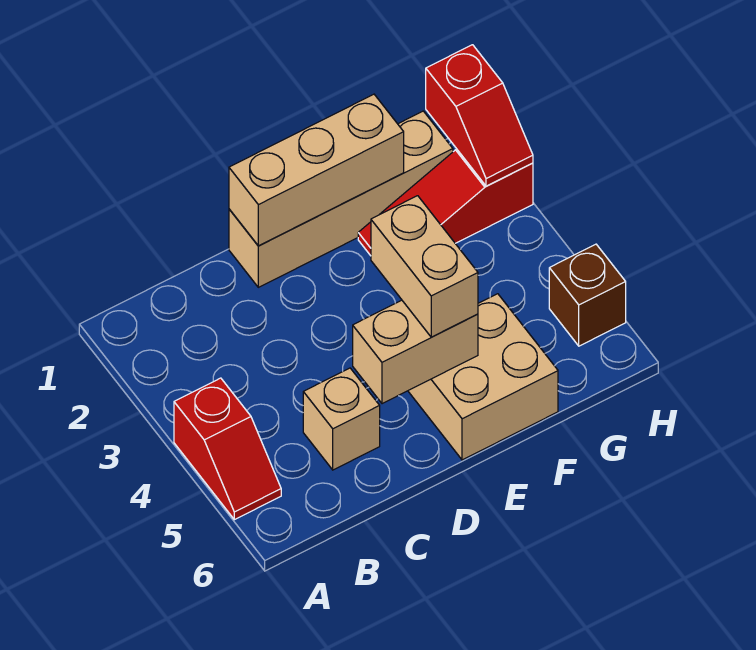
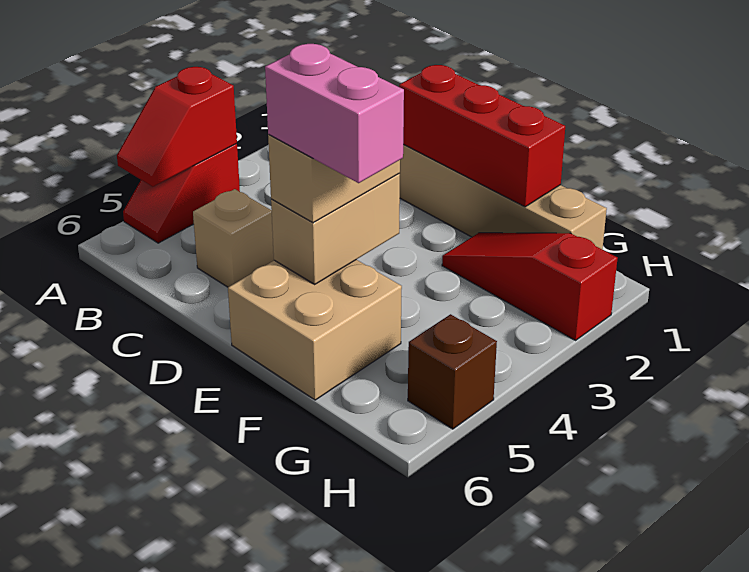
tan brick D1:F1 level 2 -> red brick D1:F1 level 2
tan brick D5:E5 level 2 -> tan brick E4:E5 level 2
none -> pink brick E5:F5 level 4
red slope H1:H2 level 2 top 1 -> red slope A4:A5 level 2 top 4

